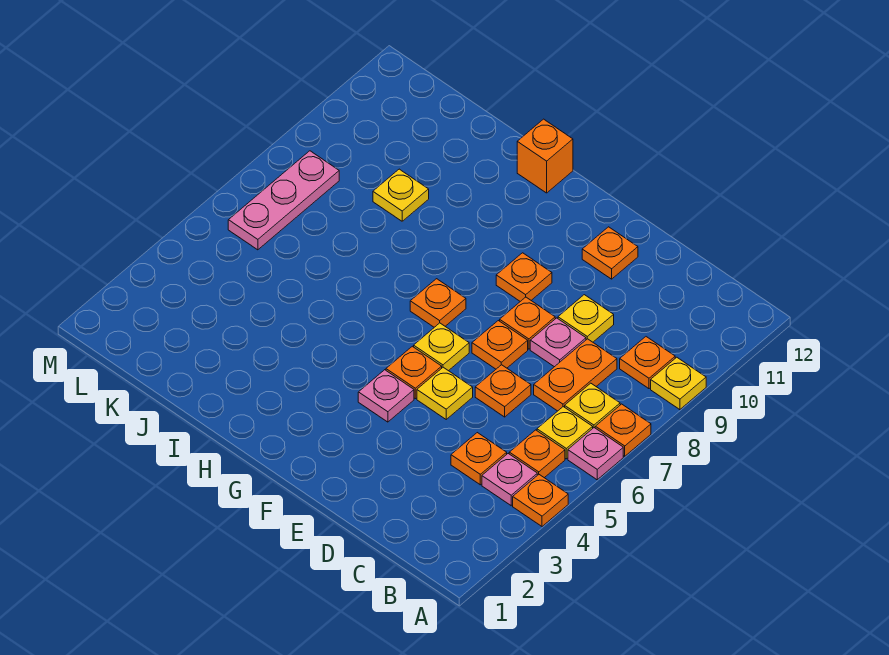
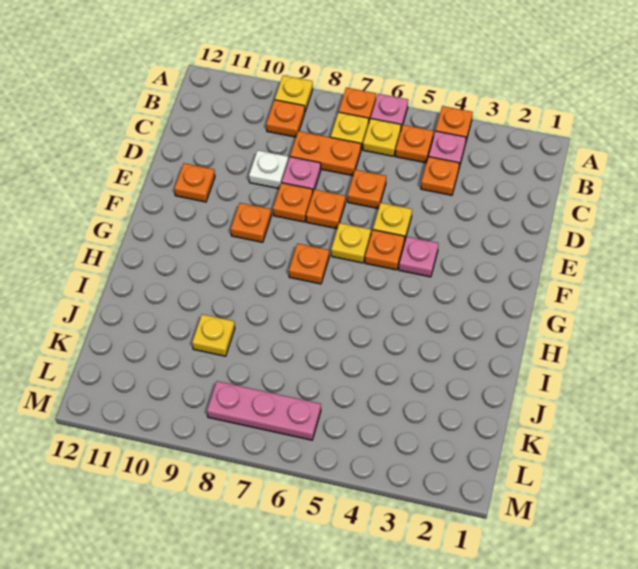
yellow plate D9 level 1 -> white plate D9 level 1
orange brick H12 level 1 -> none

